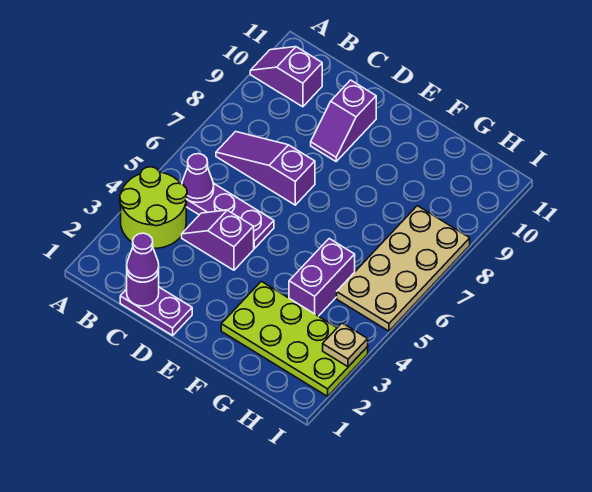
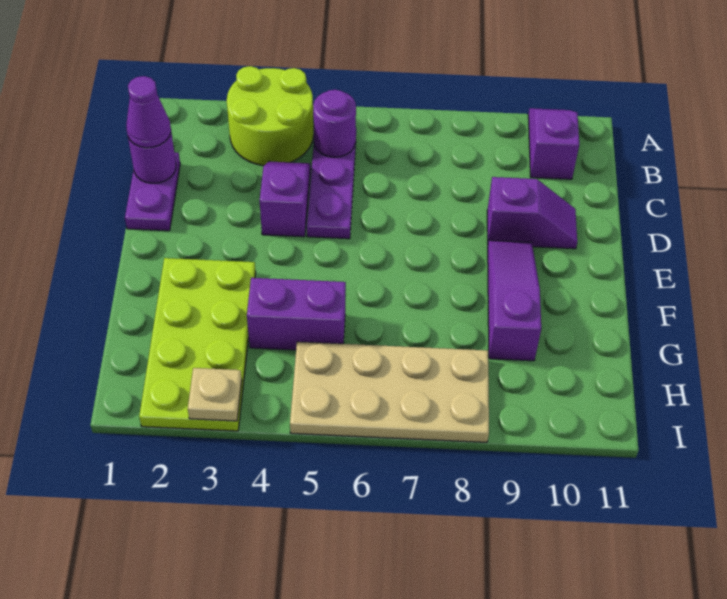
purple cone B5 level 2 -> purple round brick B5 level 2
purple slope B7:D7 level 1 top D -> purple slope E9:G9 level 1 top G
purple slope D9:D10 level 1 top 10 -> purple slope D9:D10 level 1 top 9

